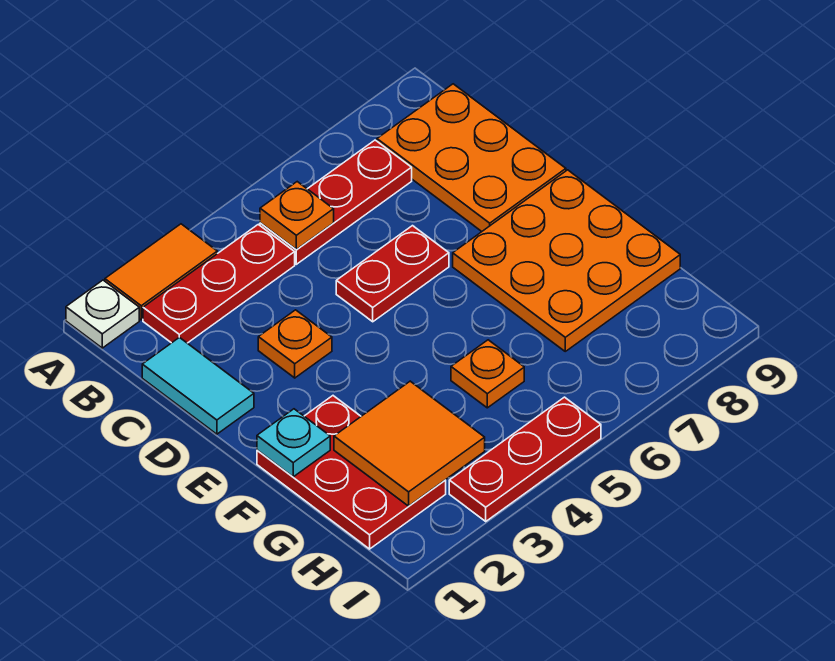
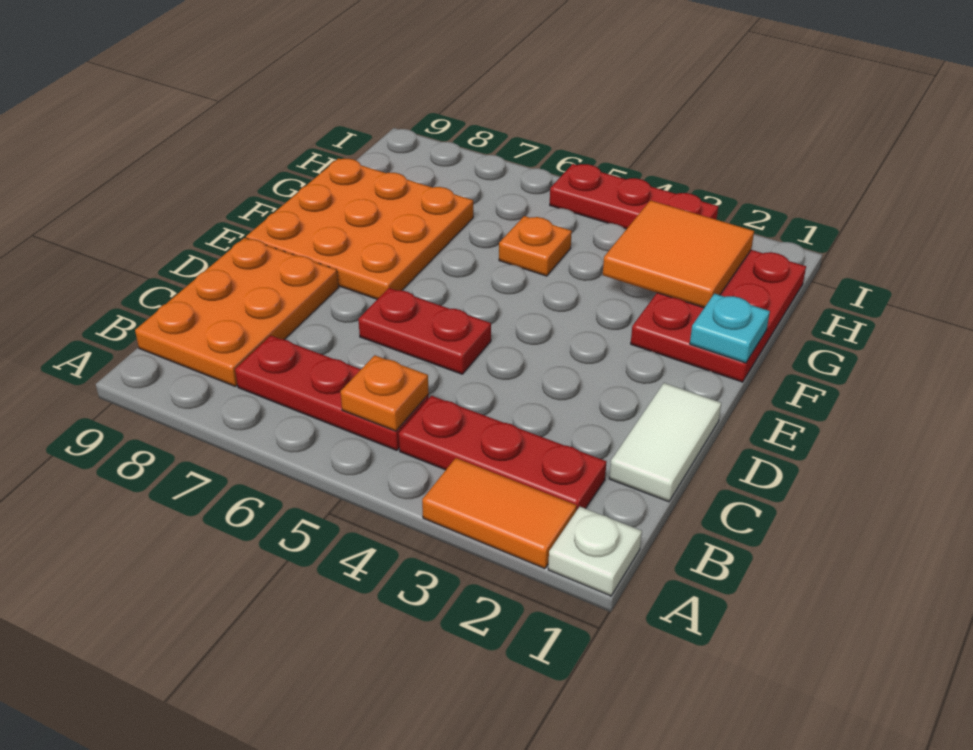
cyan tile C1:D1 level 1 -> white tile C1:D1 level 1
orange plate D3 level 1 -> none

